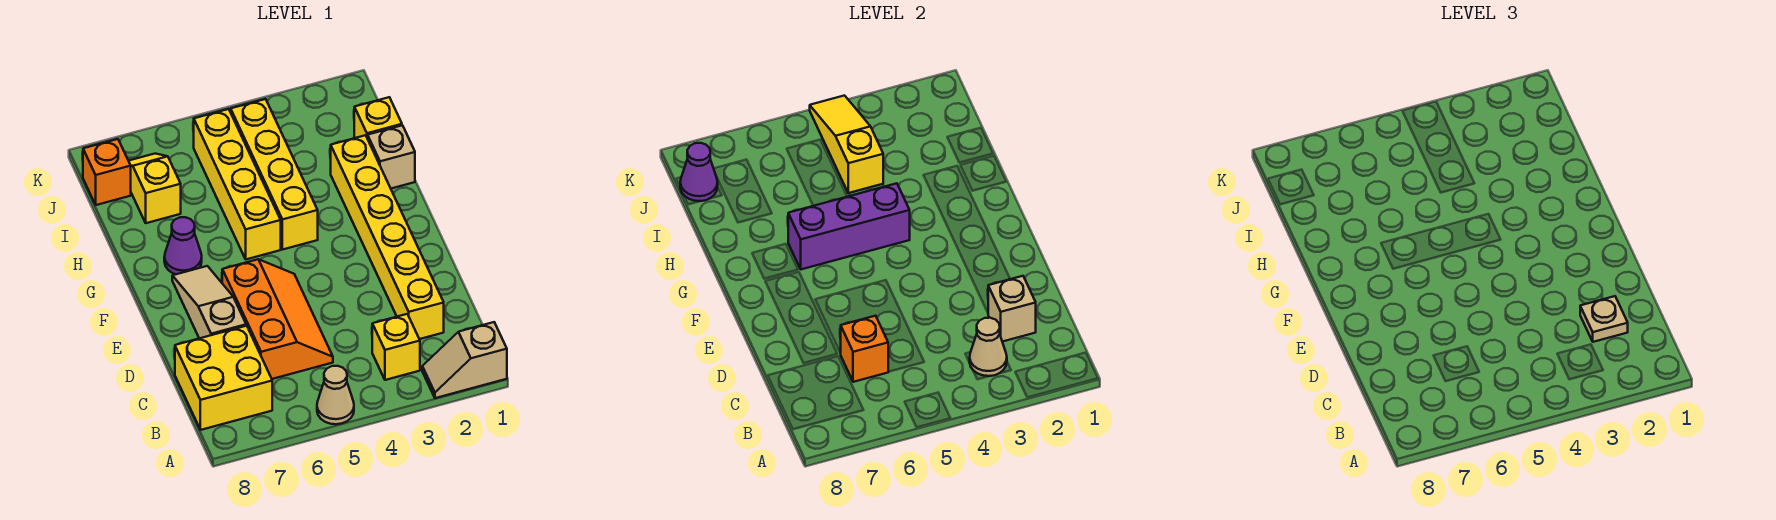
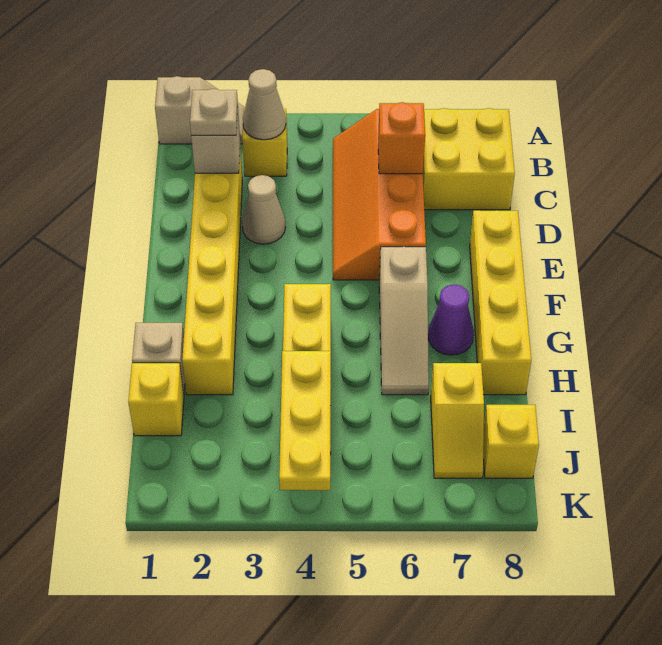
tan cone A5 level 1 -> tan cone D3 level 1
orange slope C5:E6 level 1 top 6 -> orange slope B5:E6 level 1 top 6
tan slope D7:F7 level 1 top D -> tan slope F6:H6 level 1 top F
purple brick G4:G6 level 2 -> none
yellow brick G5:J5 level 1 -> yellow brick E8:H8 level 1
yellow slope I4:K4 level 2 top I -> yellow plate I4:K4 level 2
orange brick J8 level 1 -> yellow brick J8 level 1
purple cone J8 level 2 -> none

